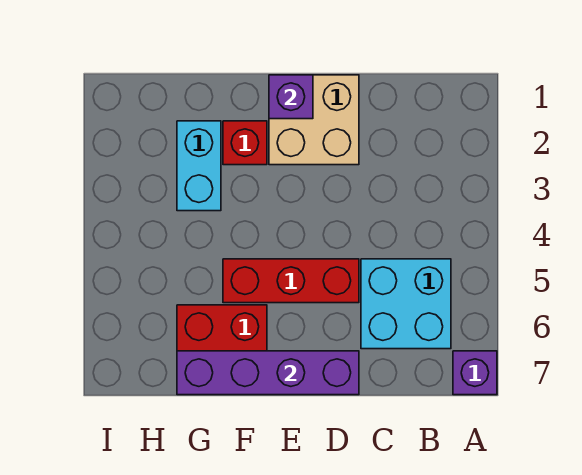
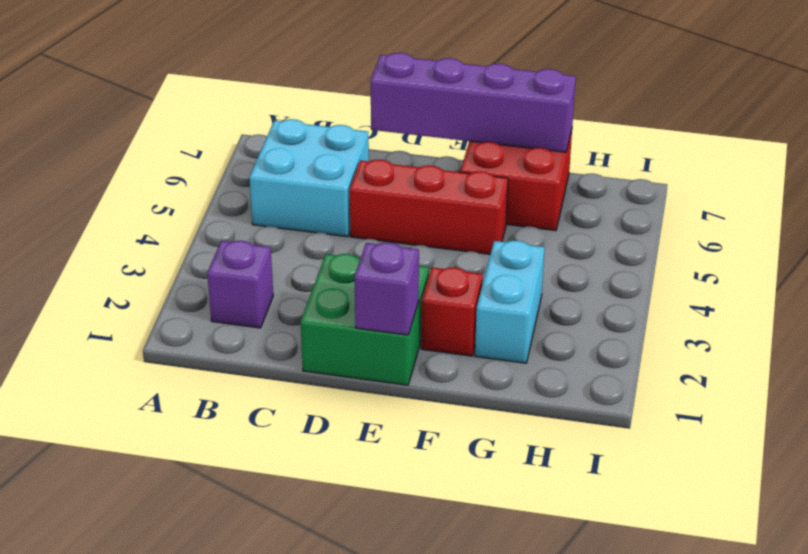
purple brick A7 level 1 -> purple brick B2 level 1
tan brick D1:E2 level 1 -> green brick D1:E2 level 1

